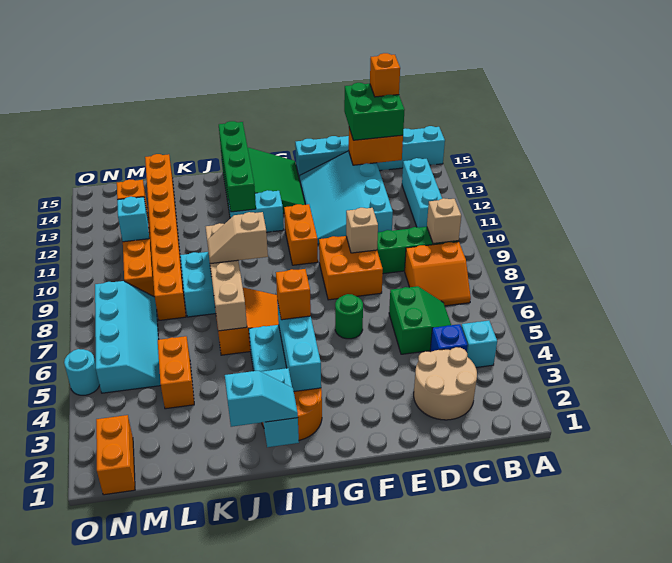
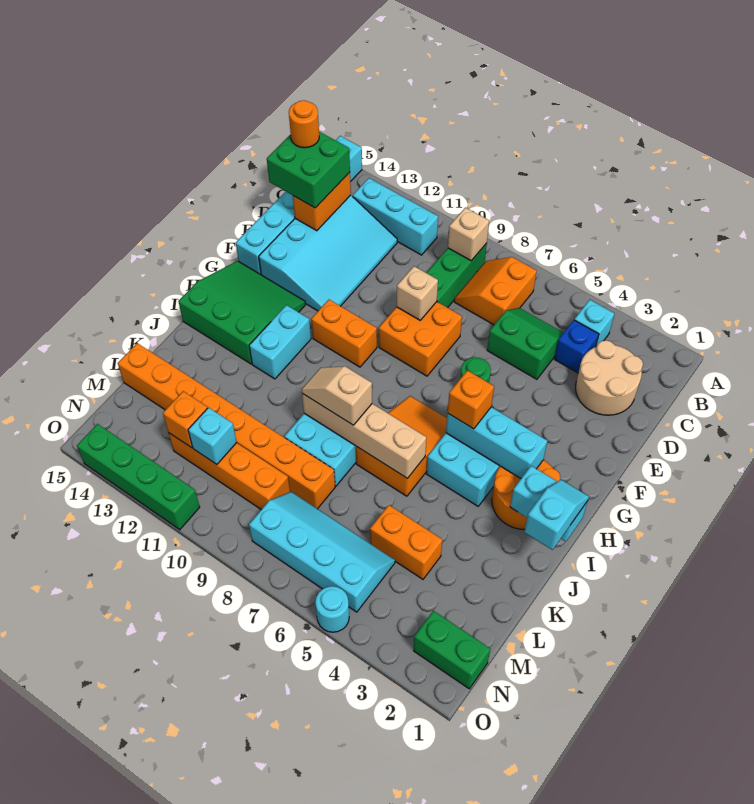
orange slope B7:C8 level 1 top 8 -> orange slope B7:C8 level 1 top 7
orange brick C15 level 4 -> orange round brick C15 level 4
cyan slope D11:F14 level 1 top D -> cyan slope C12:F14 level 1 top 14
tan slope I8:J8 level 3 top I -> tan slope J8:J9 level 3 top 8
green brick I12:I15 level 2 -> green brick O11:O14 level 1
orange brick N1:N2 level 1 -> green brick N1:N2 level 1

